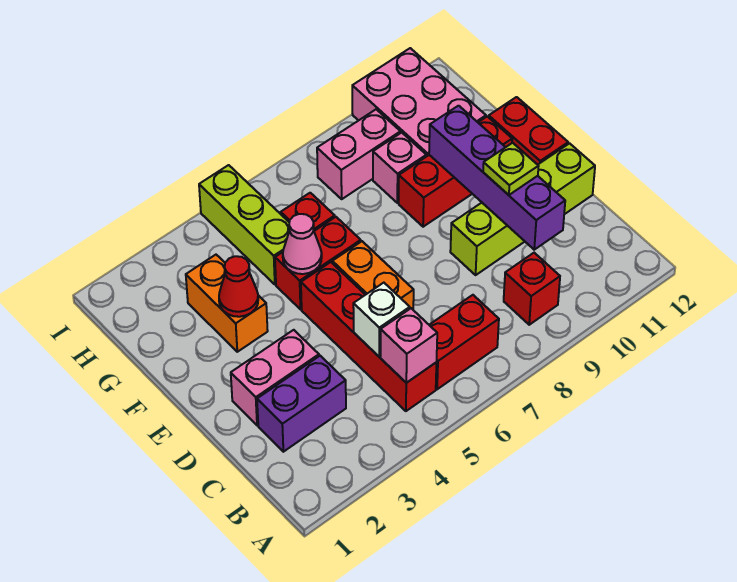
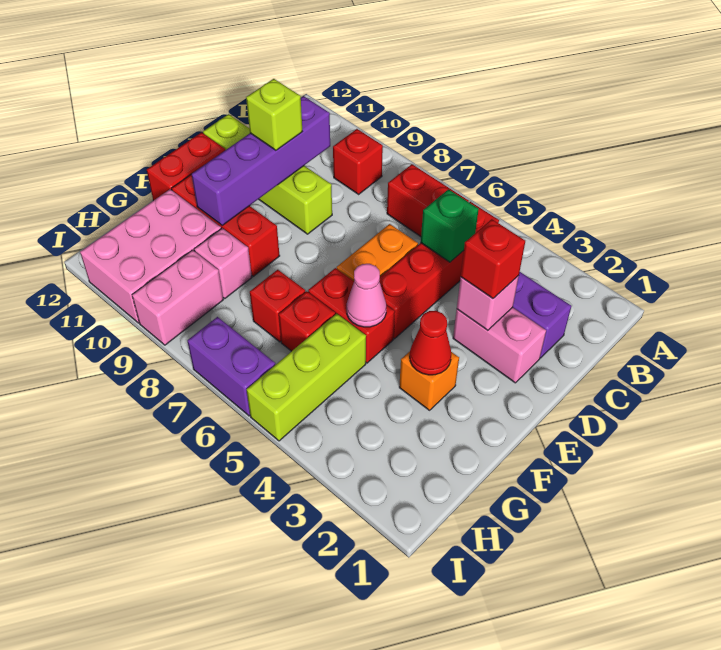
pink brick B5 level 2 -> pink brick D3 level 2
white brick C5 level 2 -> green brick C5 level 2
none -> red brick D3 level 3
lime plate D10 level 3 -> lime brick D10 level 3
orange brick F3:G3 level 1 -> orange brick F3 level 1
none -> red brick G7 level 1
pink brick H8:H9 level 1 -> pink brick H9:I9 level 1
none -> purple brick I6:I7 level 1

